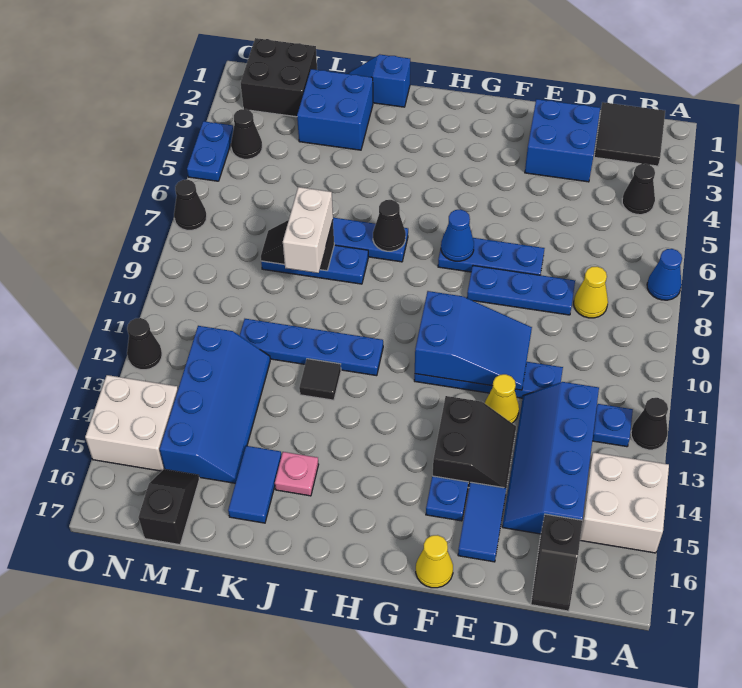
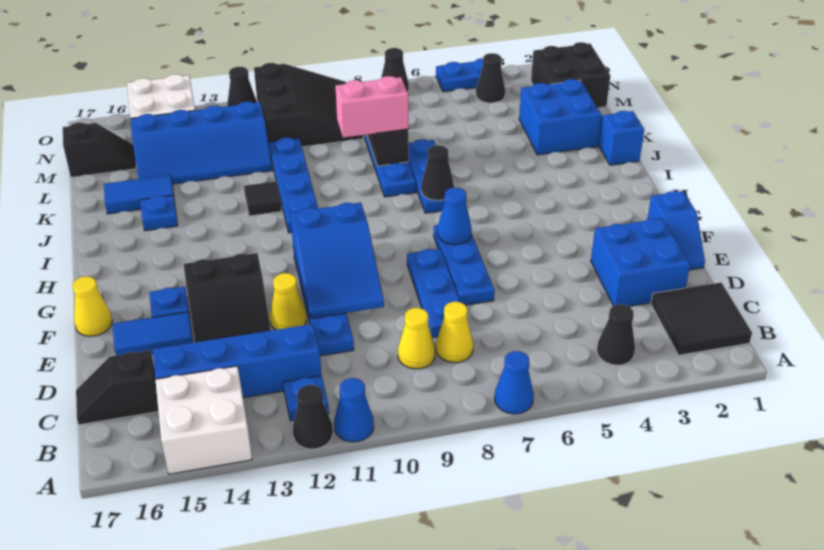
none -> blue cone A11 level 1
none -> yellow cone C9 level 1
none -> blue slope E1:F1 level 1 top F
pink plate J15 level 1 -> blue plate J15 level 1
white brick K8:K9 level 3 -> pink brick K8:K9 level 3
none -> black slope M9:O11 level 1 top 11

